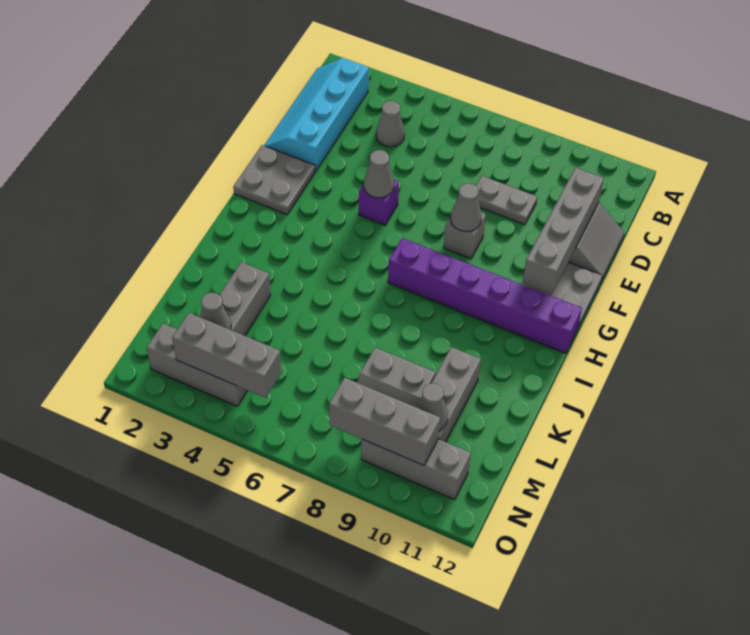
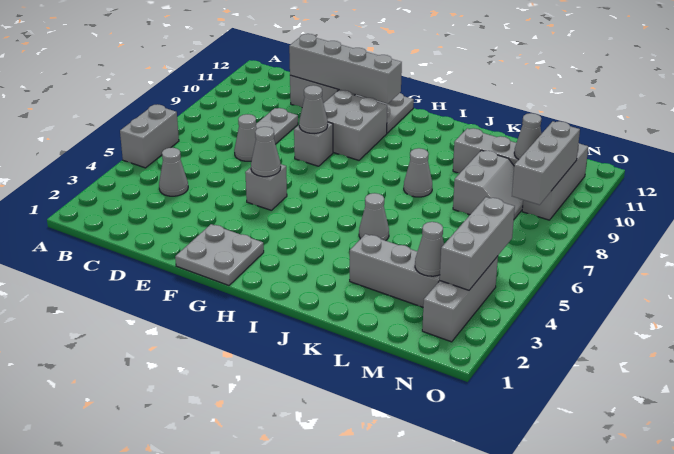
none -> grey brick A5:A6 level 1
cyan slope B1:E2 level 1 top 2 -> none
none -> grey cone D7 level 1
purple brick F5 level 1 -> grey brick F5 level 1
none -> grey brick F9:G10 level 1
purple brick H7:H12 level 1 -> none
none -> grey cone J5 level 1
none -> grey cone J8 level 1

